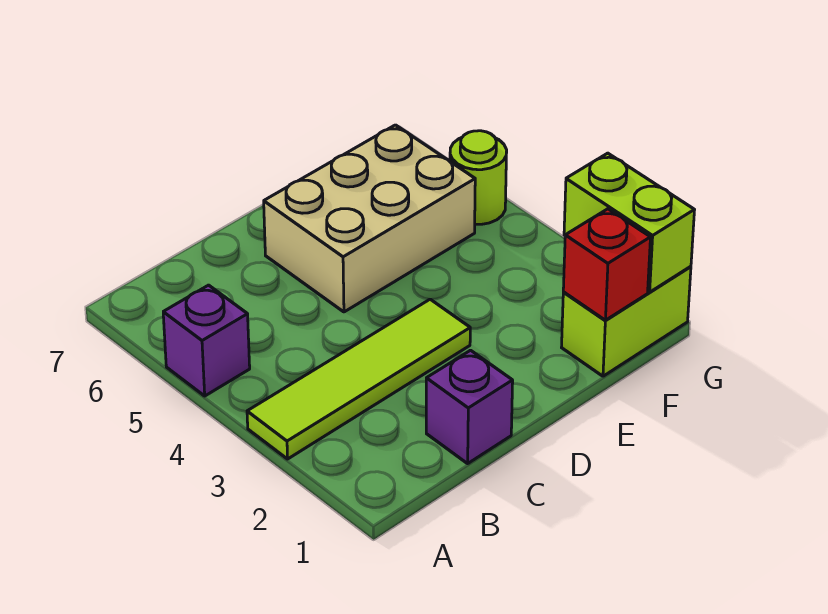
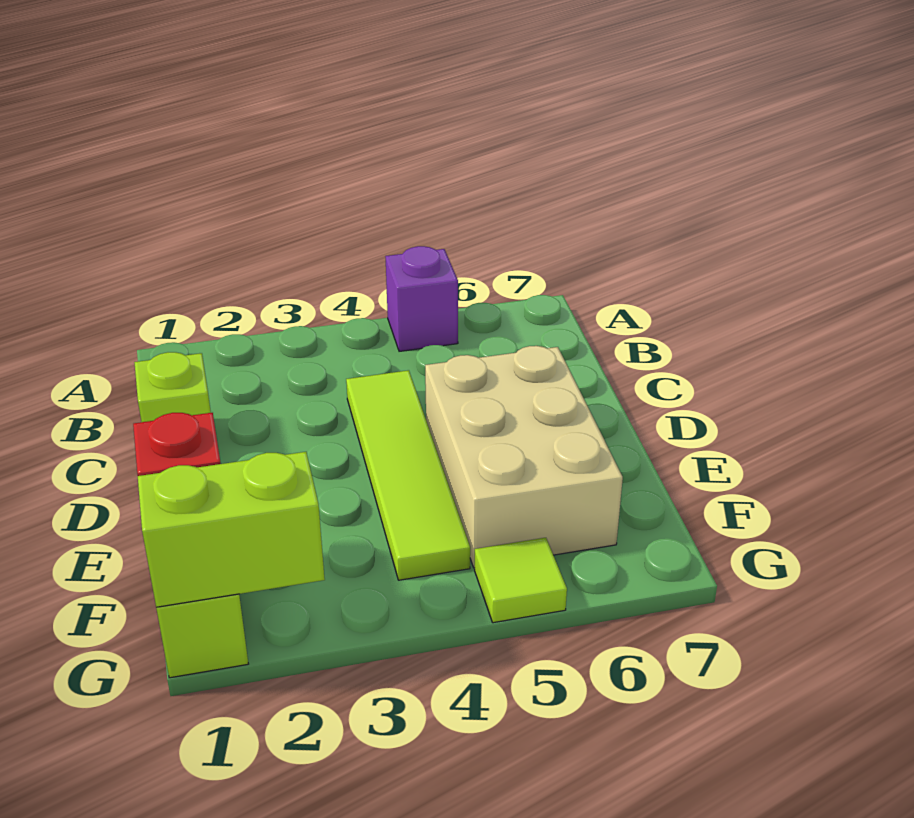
lime tile A3:D3 level 1 -> lime tile C4:F4 level 1
purple brick C1 level 1 -> lime brick C1 level 1
lime round brick G5 level 1 -> lime tile G5 level 1

